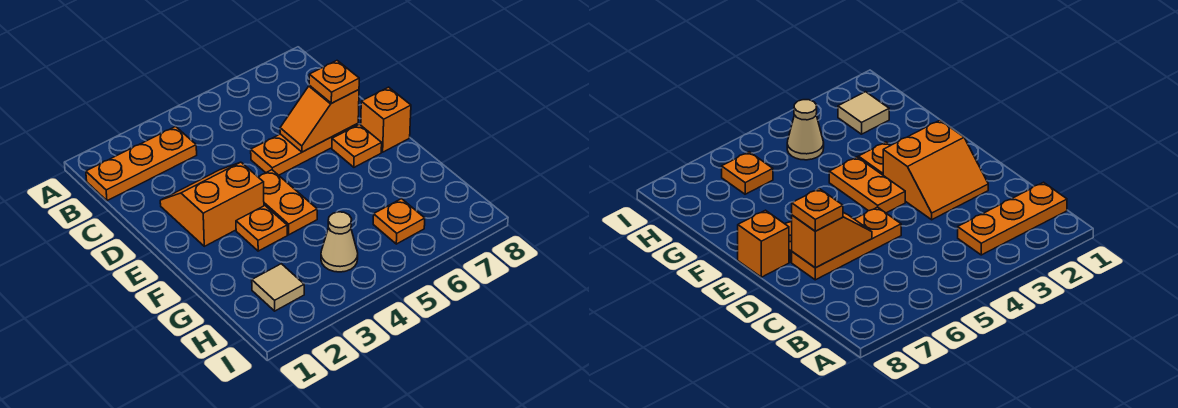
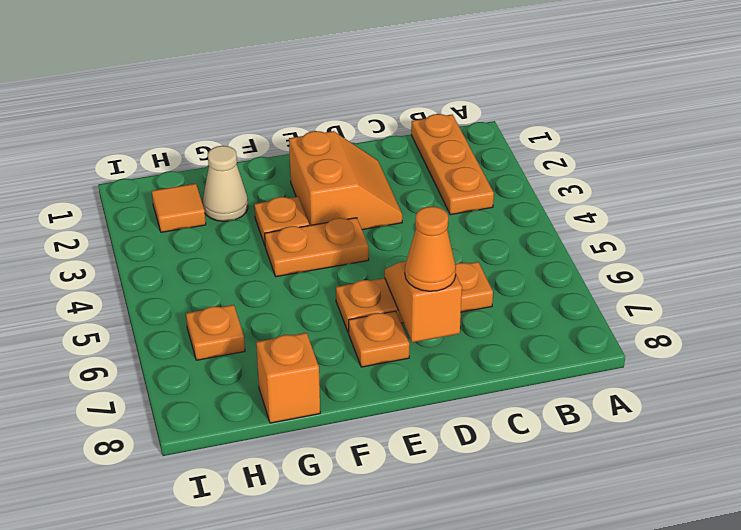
orange plate D5:D7 level 1 -> orange plate C6:E6 level 1
orange plate D7 level 3 -> orange cone D7 level 3
orange brick E8 level 1 -> orange brick G8 level 1
tan tile H2 level 1 -> orange tile H2 level 1
tan cone H4 level 1 -> tan cone G2 level 1

